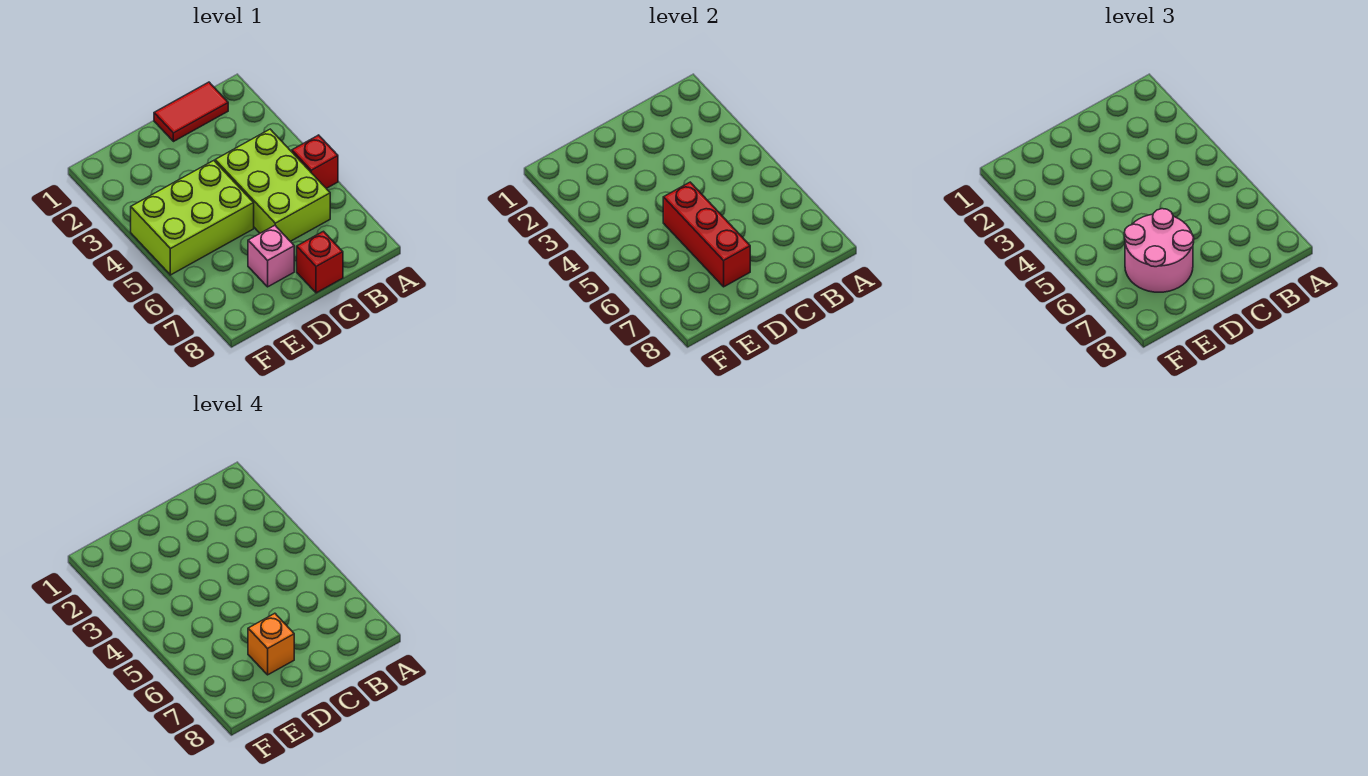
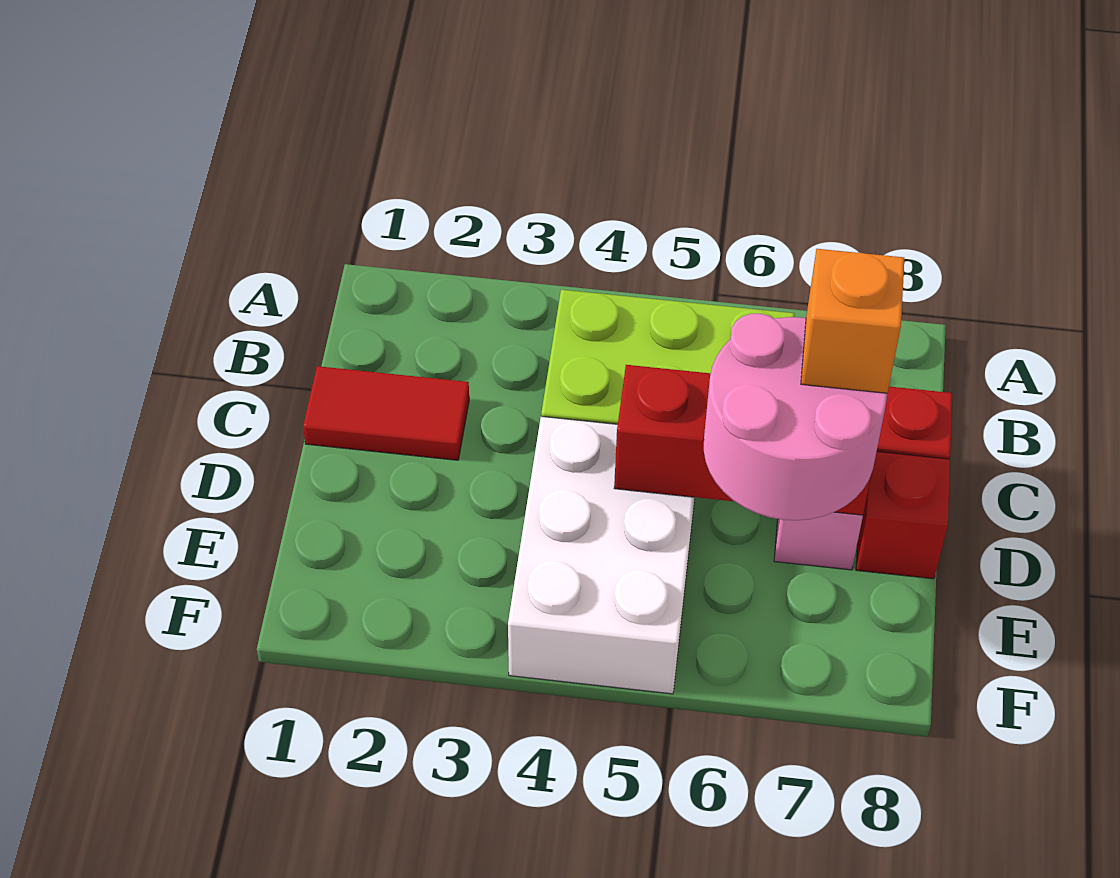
red brick A5 level 1 -> red brick D8 level 1
red tile B1:C1 level 1 -> red tile C1:C2 level 1
lime brick D4:F5 level 1 -> white brick D4:F5 level 1

